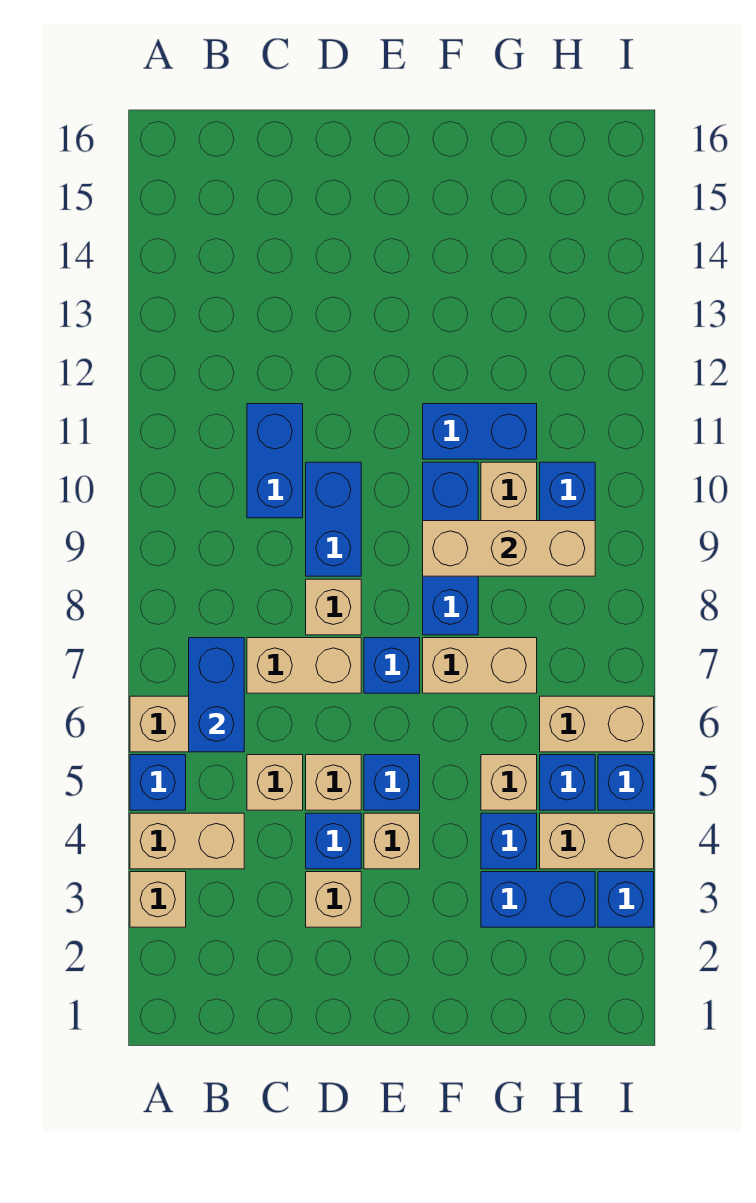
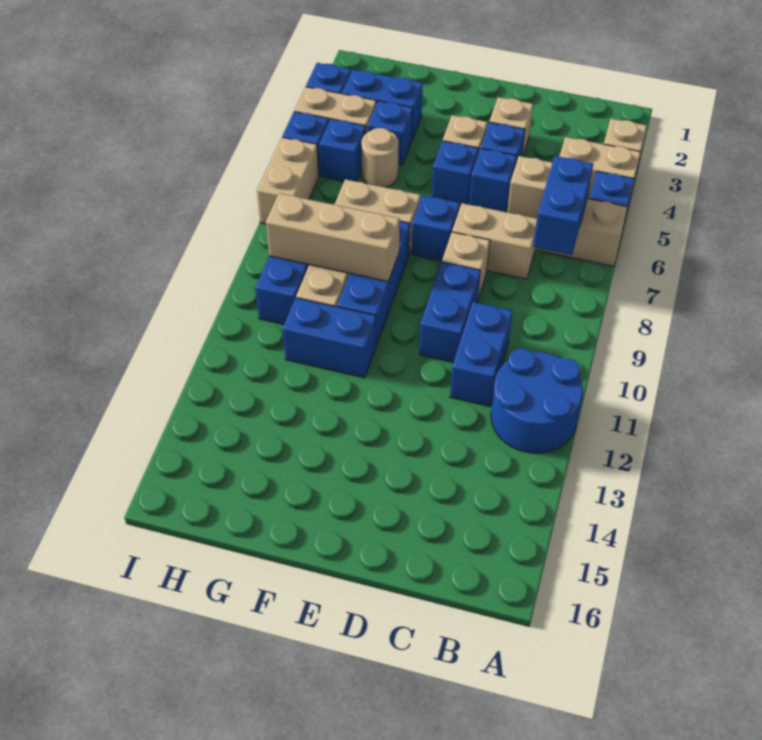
none -> blue round brick A11:B12 level 1
tan brick D5 level 1 -> blue brick D5 level 1
tan brick G5 level 1 -> tan round brick G5 level 1
tan brick H6:I6 level 1 -> tan brick I6:I7 level 1

